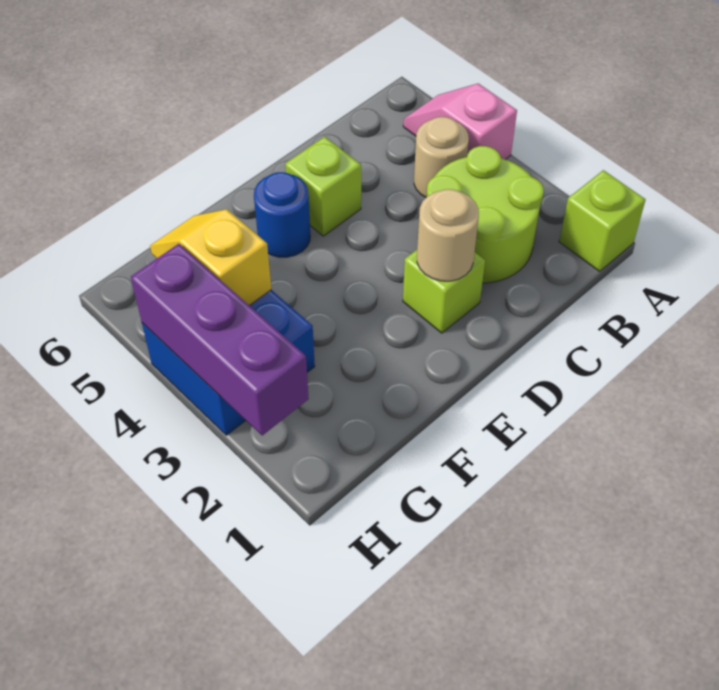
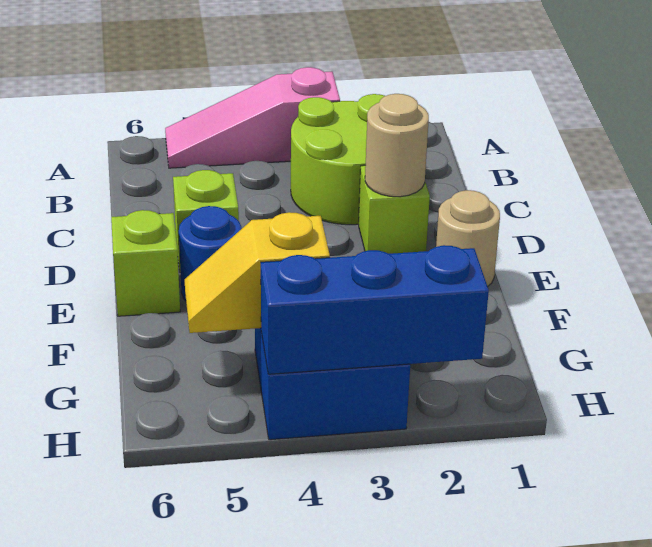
lime brick A1 level 1 -> lime brick E6 level 1
pink slope A4:A5 level 1 top 4 -> pink slope A3:A5 level 1 top 3
tan round brick B4 level 1 -> tan round brick E1 level 1
purple brick H2:H4 level 2 -> blue brick H2:H4 level 2

